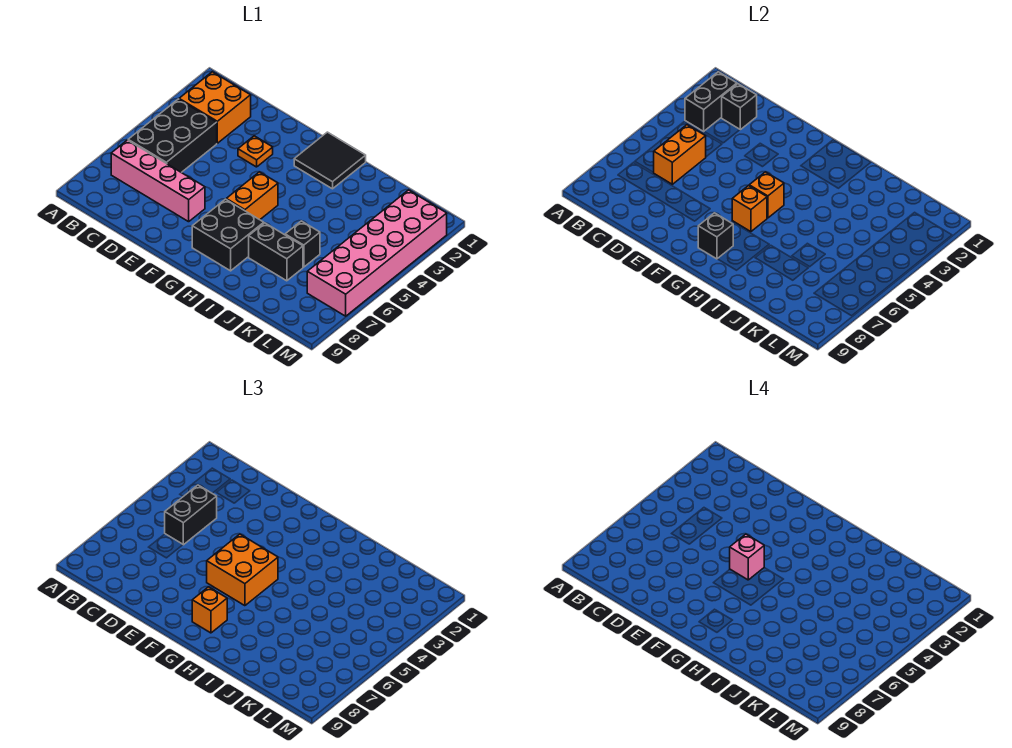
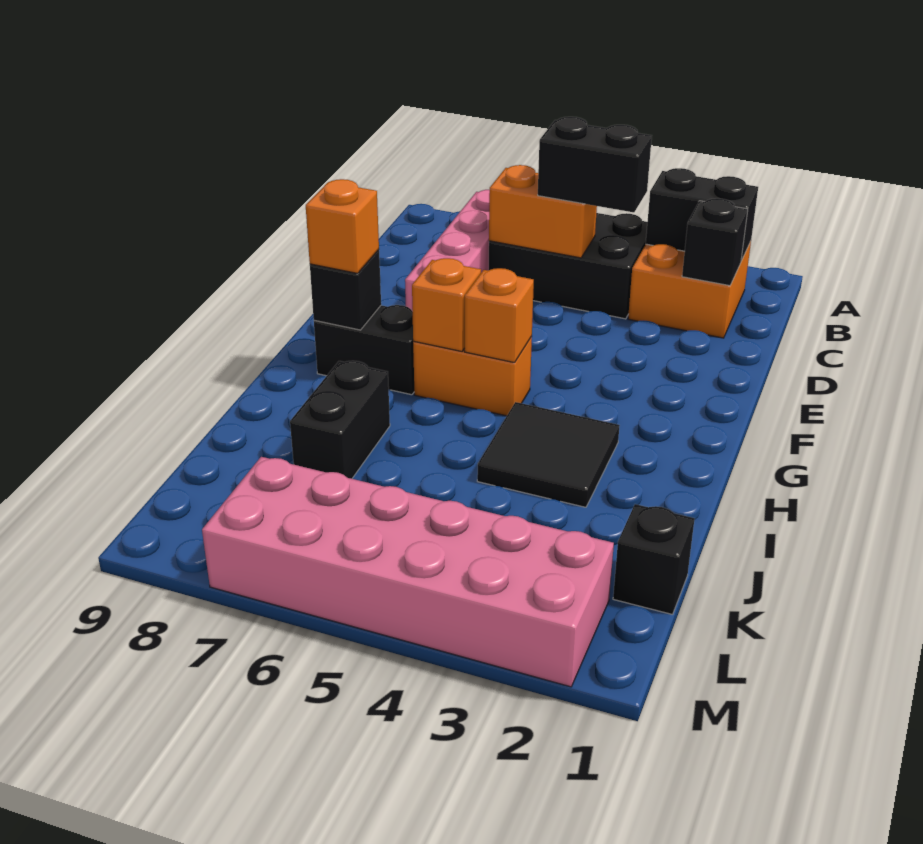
orange plate E3 level 1 -> none
orange brick F5:G6 level 3 -> none
pink brick F5 level 4 -> none
black tile G1:H2 level 1 -> black tile H3:I4 level 1
black brick G7:H8 level 1 -> black brick G7:G8 level 1
black brick J6 level 1 -> black brick K1 level 1

